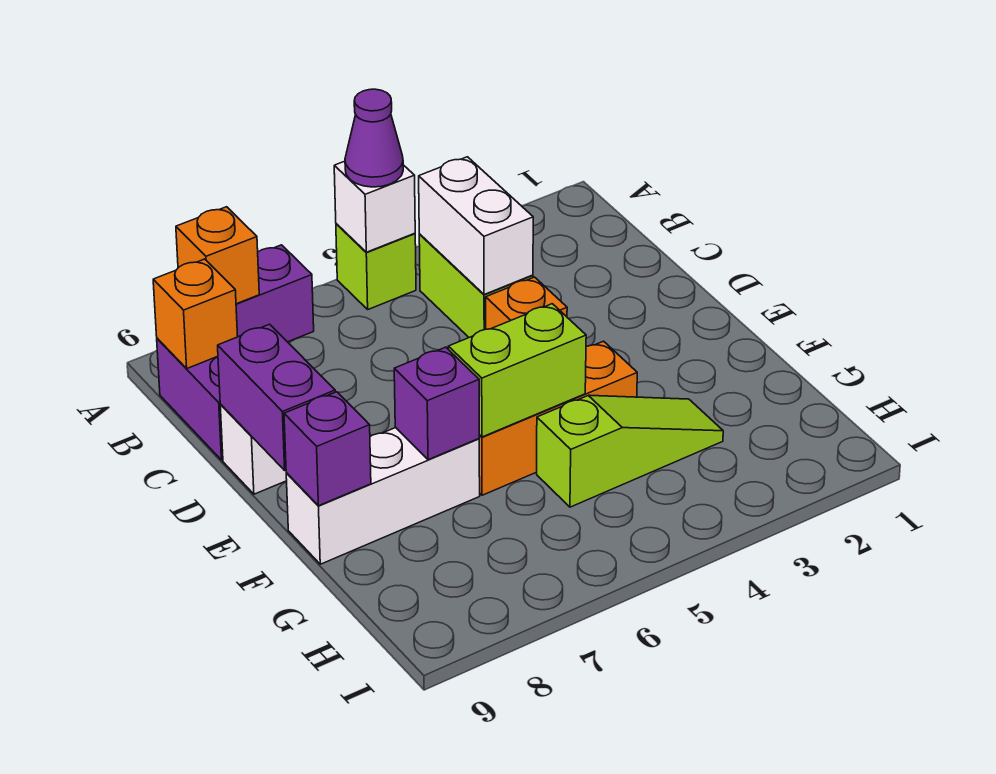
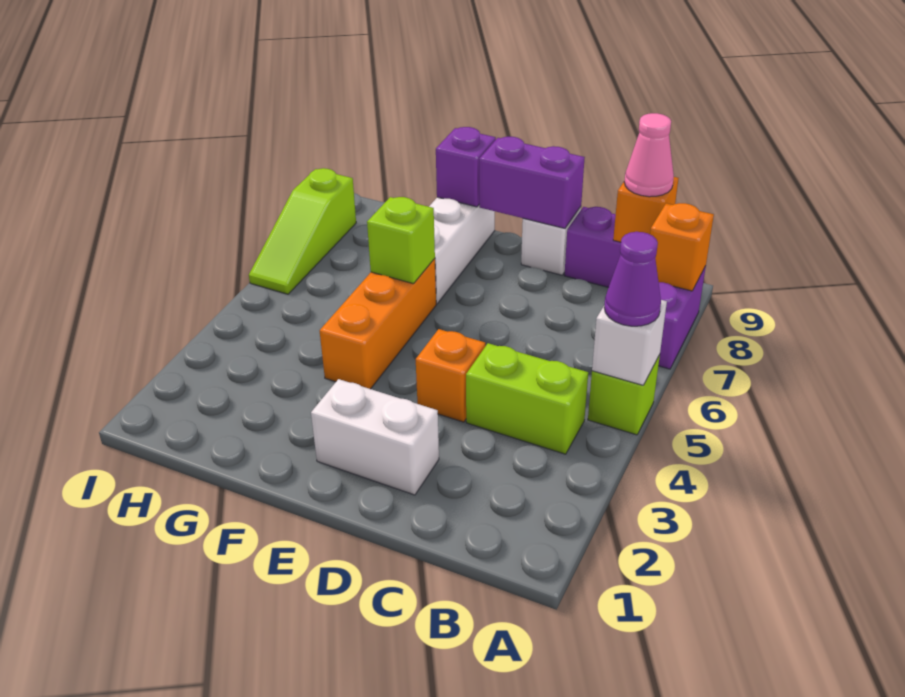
white brick B4:C4 level 2 -> white brick D2:E2 level 1
none -> pink cone B9 level 3
lime brick F5:F6 level 2 -> lime brick F6 level 2
purple brick F7 level 2 -> none
lime slope G3:G5 level 1 top 5 -> lime slope I6:I8 level 1 top 8

